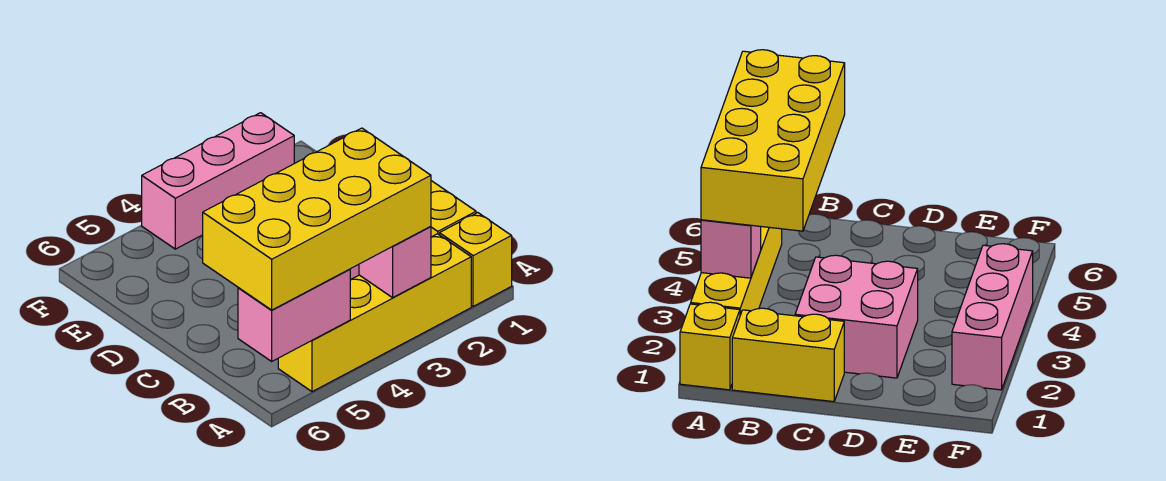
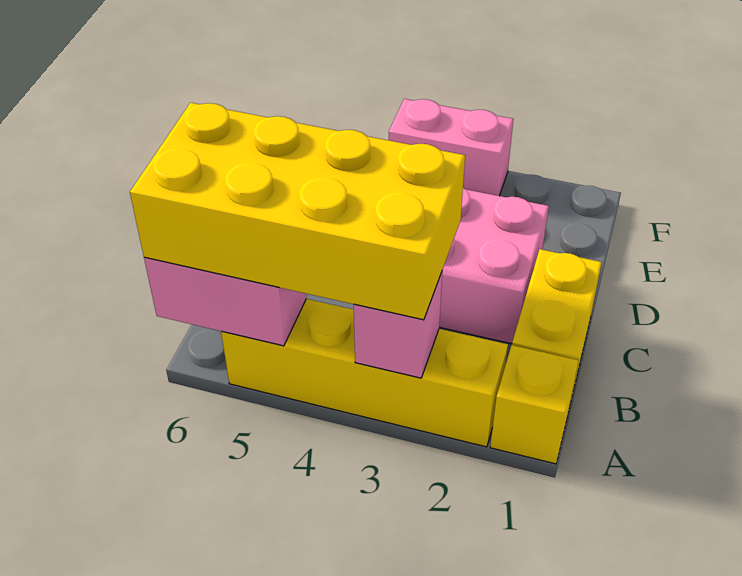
pink brick F2:F4 level 1 -> pink brick F3:F4 level 1

